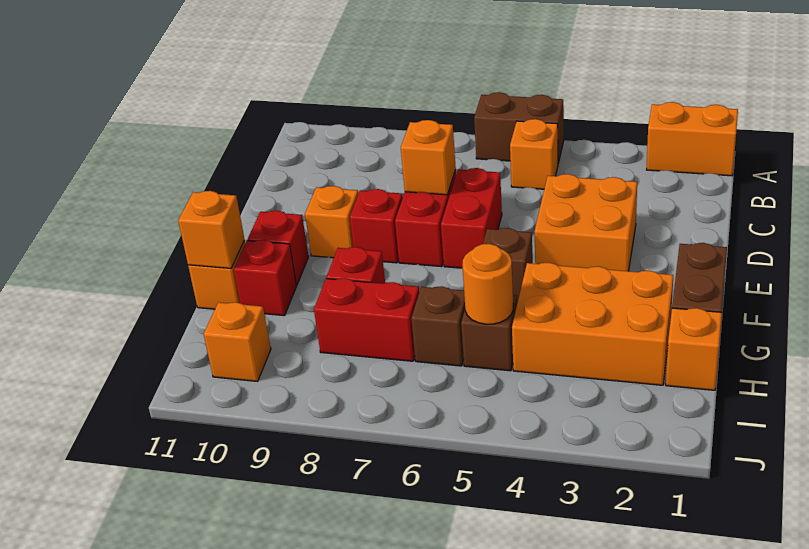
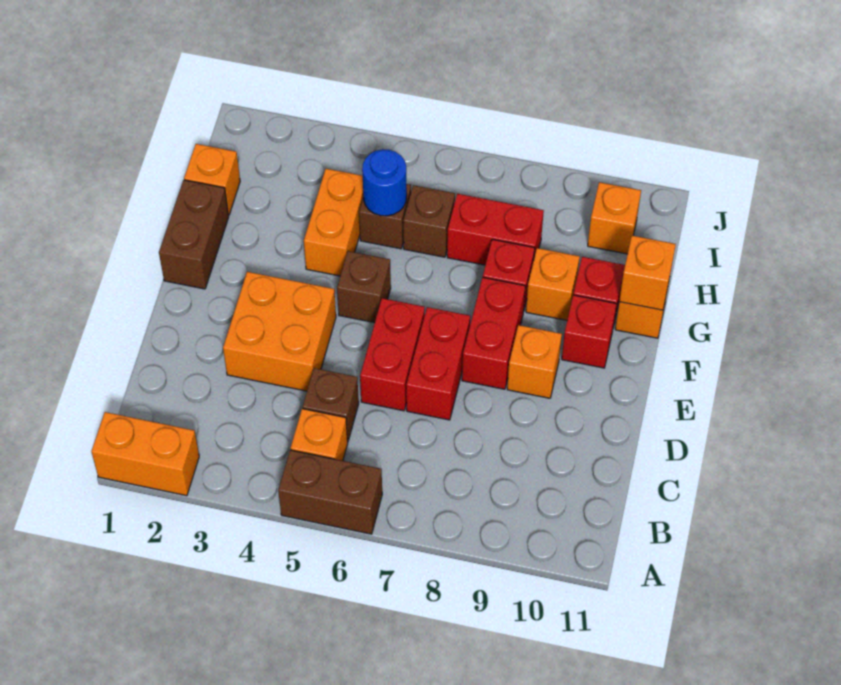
none -> brown brick C5 level 1
orange brick D7 level 2 -> orange brick G9 level 1
red brick E8 level 1 -> red brick E8:F8 level 1
orange brick G2:H4 level 1 -> orange brick G4:H4 level 1
orange round brick H5 level 2 -> blue round brick H5 level 2

